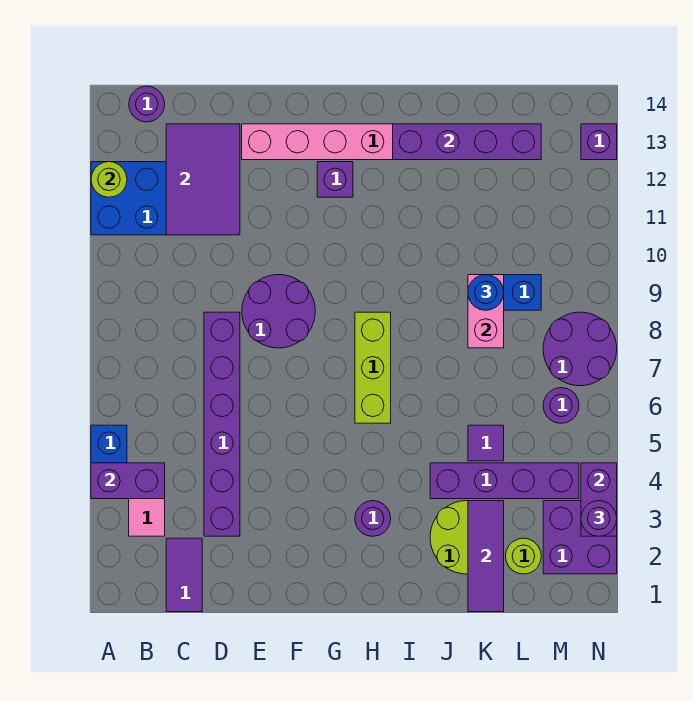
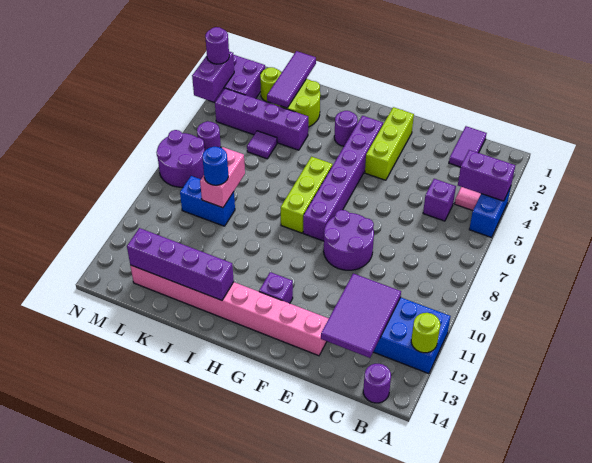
purple brick D3:D8 level 1 -> purple brick G3:G8 level 1
none -> lime brick F2:F4 level 1
purple brick N13 level 1 -> purple brick C5 level 1

